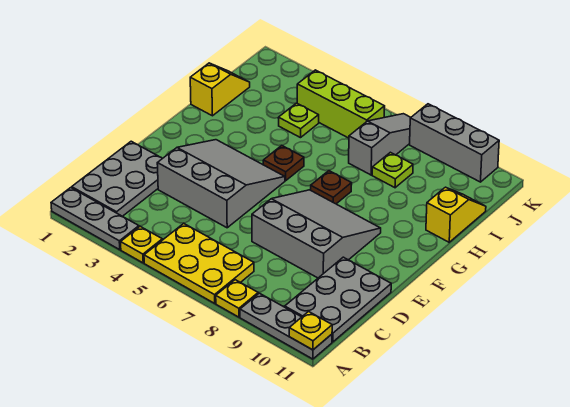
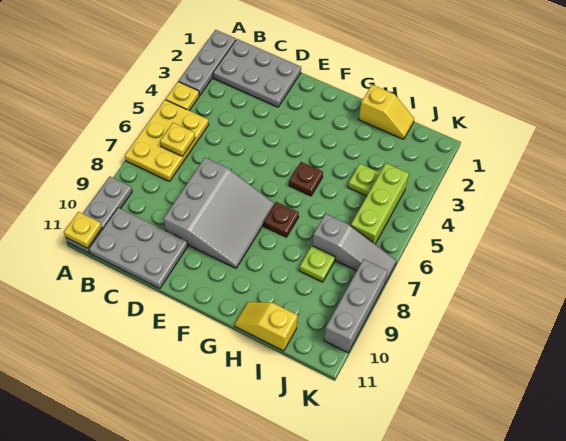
yellow plate A8 level 1 -> yellow plate B6 level 2
grey slope D3:F5 level 1 top D -> none
yellow slope H11:I11 level 1 top H -> yellow slope H11:I11 level 1 top I

